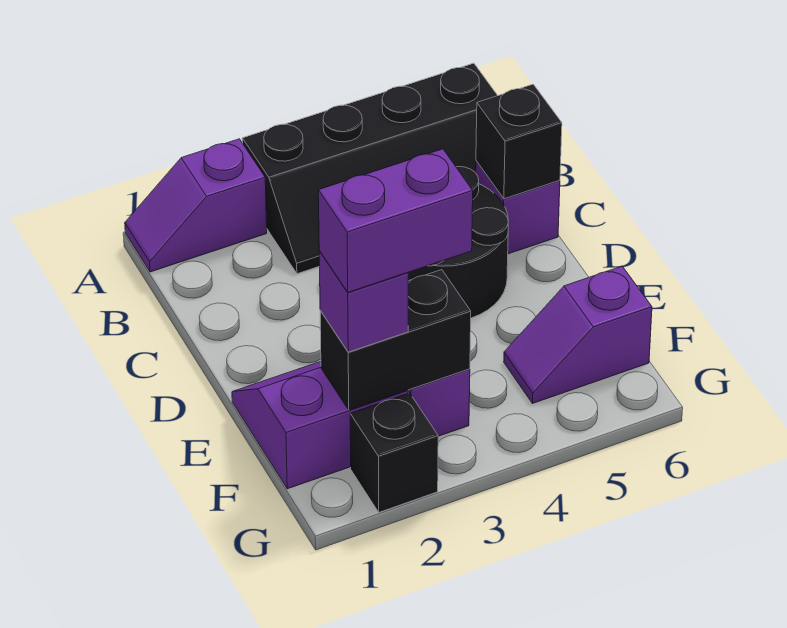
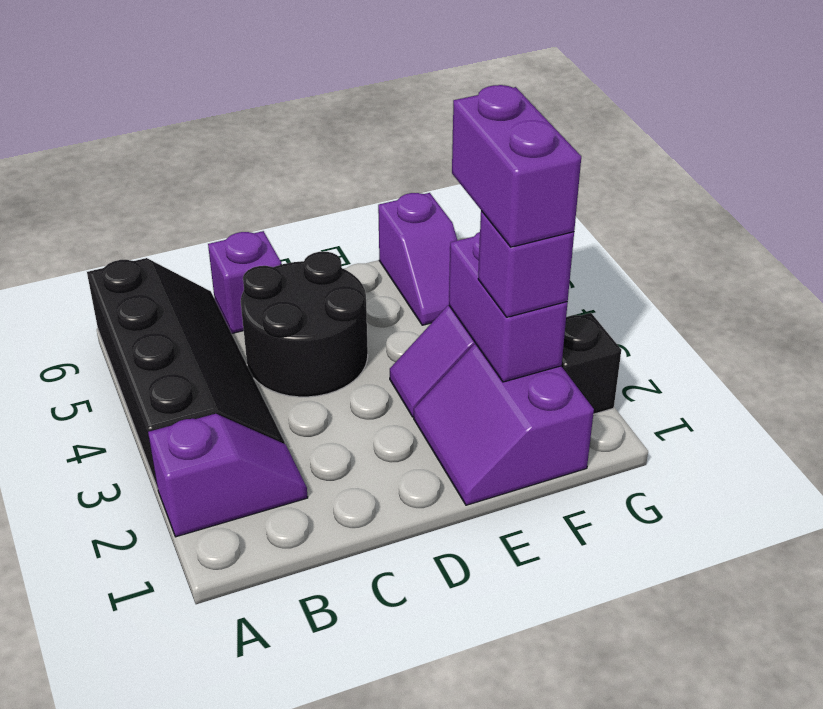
purple slope A1:A2 level 1 top 2 -> purple slope A2:B2 level 1 top A
black brick C6 level 2 -> none
black brick F2:F3 level 2 -> purple brick F2:F3 level 2

